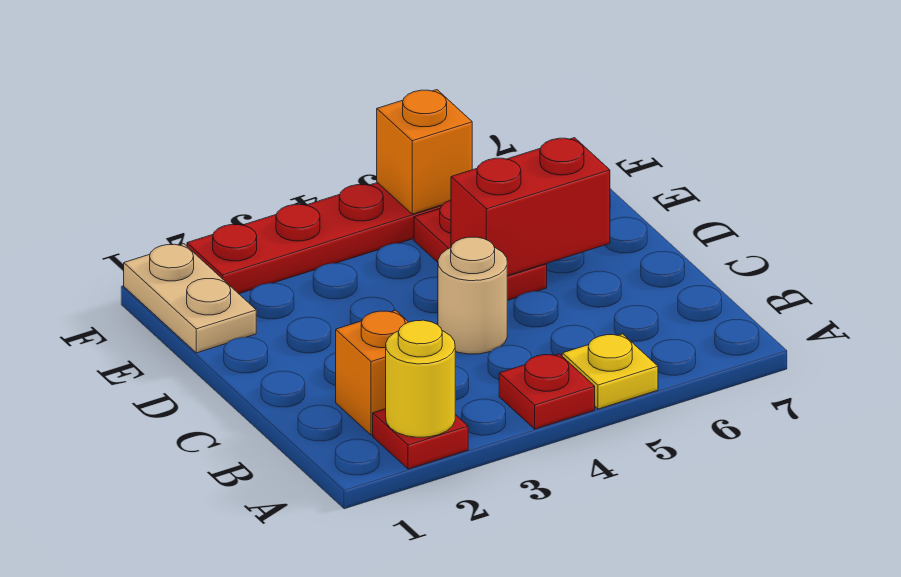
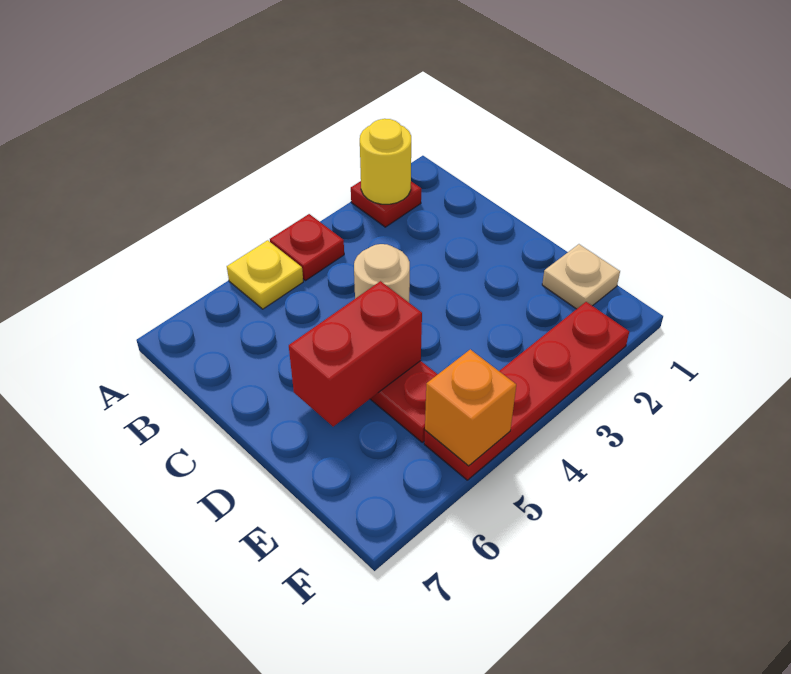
orange brick B2 level 1 -> none
tan plate E1:F1 level 1 -> tan plate E1 level 1

